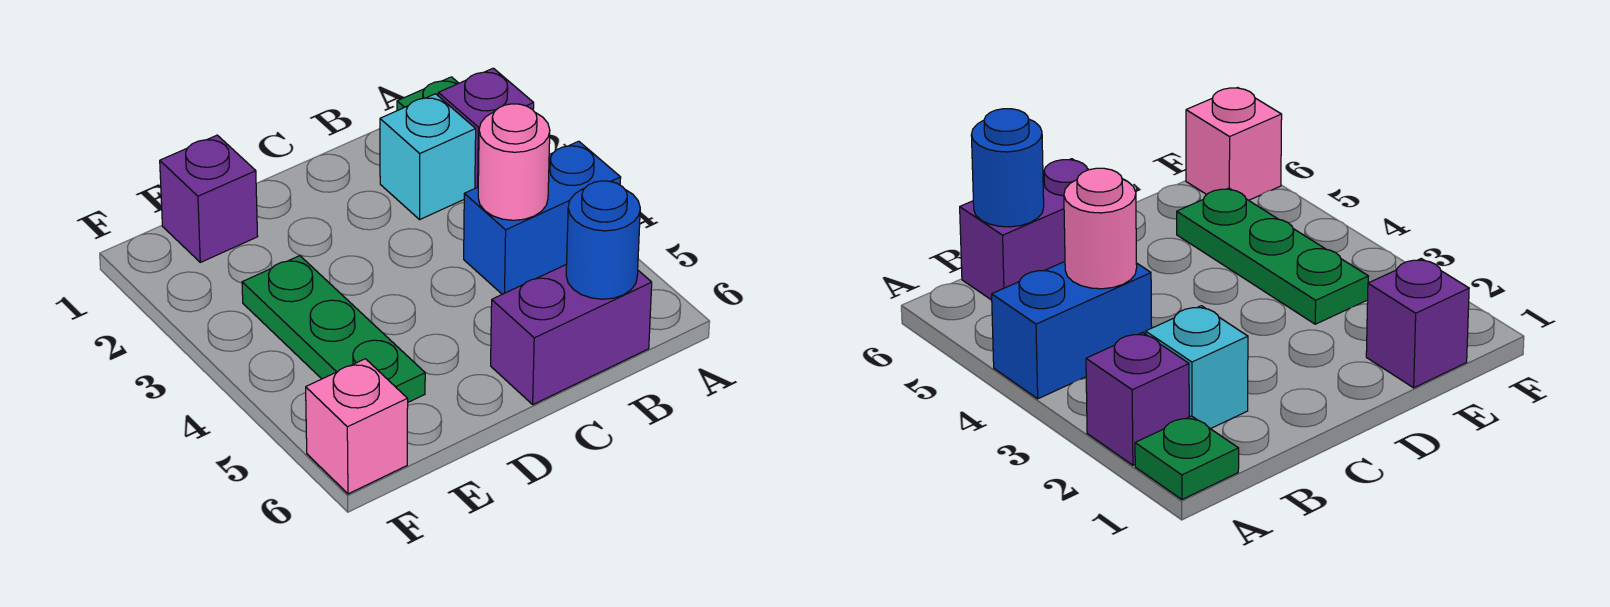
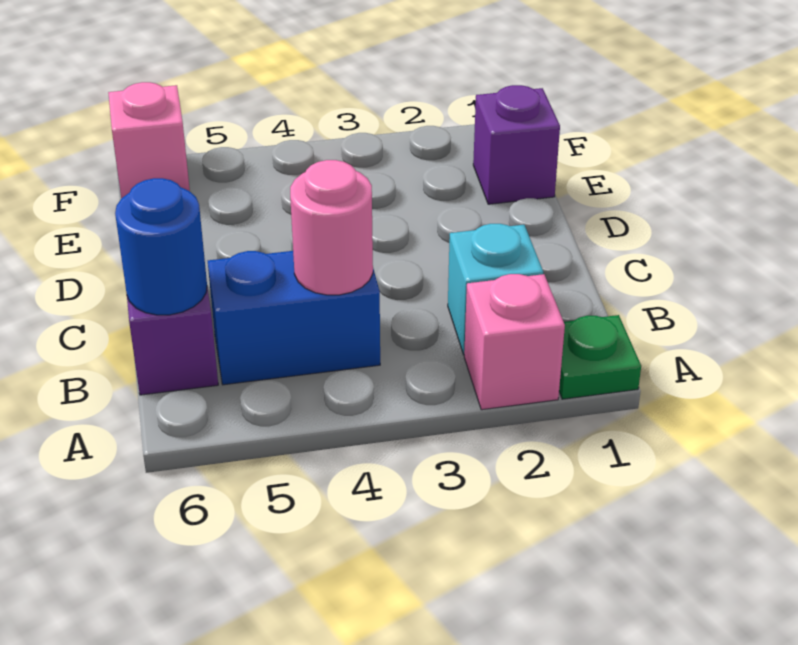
purple brick A2 level 1 -> pink brick A2 level 1
blue brick A4:B4 level 1 -> blue brick B4:B5 level 1
green plate E3:E5 level 1 -> none

